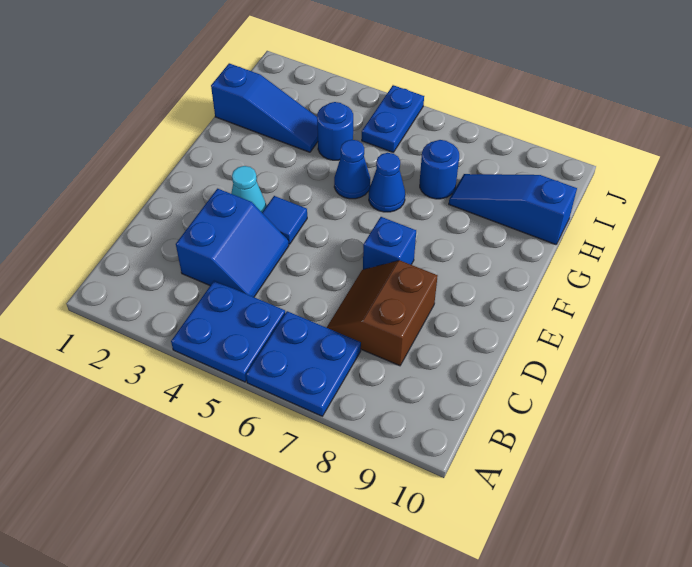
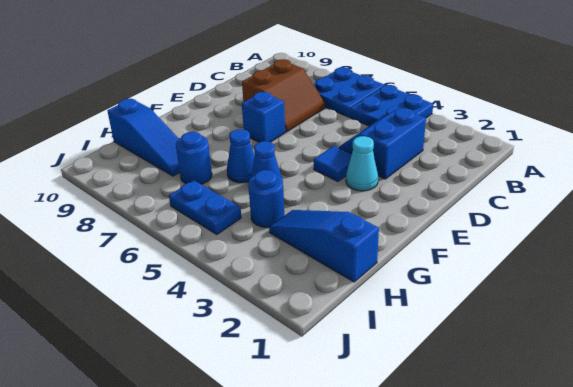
blue plate I5:J5 level 1 -> blue plate I5:I6 level 1

